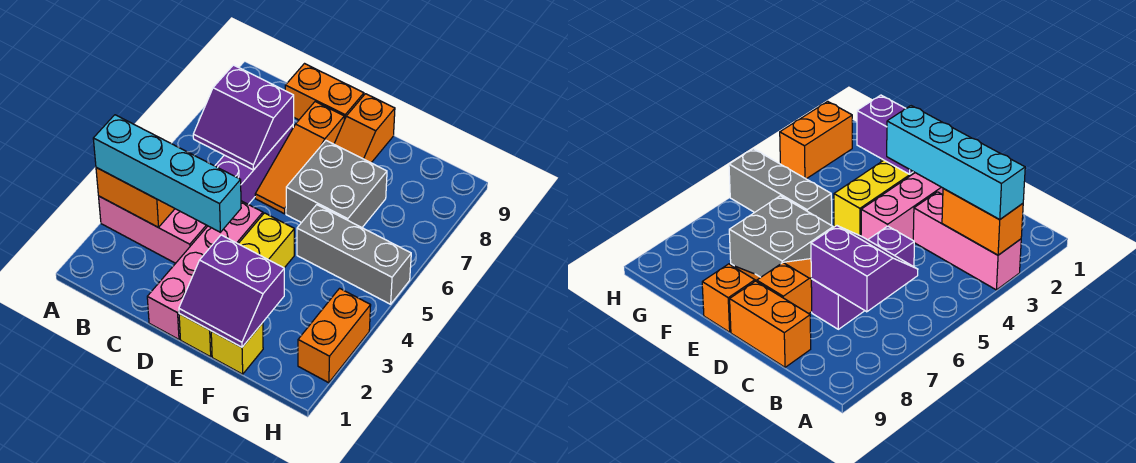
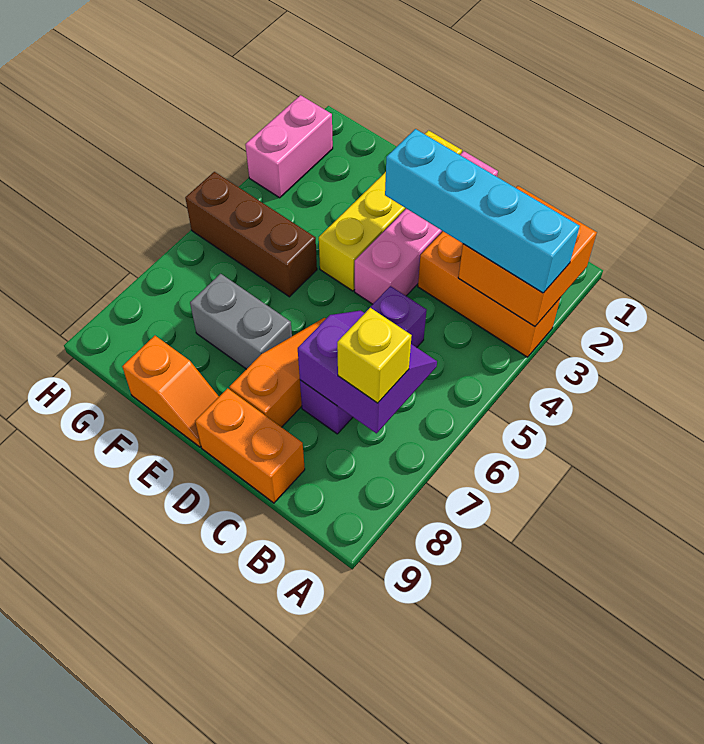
pink brick A3:C3 level 1 -> orange brick A3:C3 level 1
orange brick A3:B3 level 2 -> orange brick A2:B3 level 2
purple slope E1:F2 level 2 top 2 -> none
grey brick E6:F7 level 1 -> grey brick E7:F7 level 1
orange slope E8:E9 level 1 top 9 -> orange slope E9:F9 level 1 top F
yellow brick F1 level 1 -> yellow brick B7 level 3
grey brick F5:H5 level 1 -> brown brick F5:H5 level 1
orange brick H2:H3 level 1 -> pink brick H2:H3 level 1

